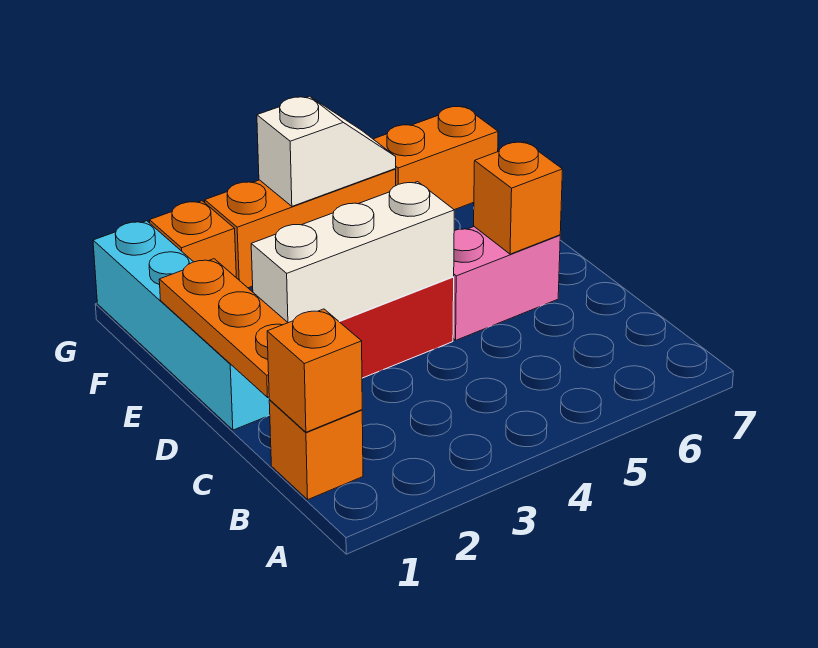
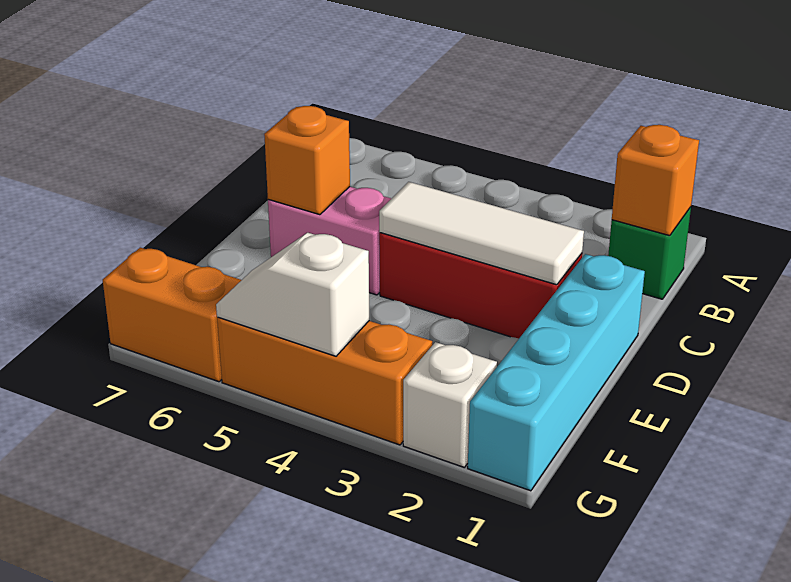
orange brick B1 level 1 -> green brick B1 level 1
orange plate C1:E1 level 2 -> none
white brick D2:D4 level 2 -> white tile D2:D4 level 2
orange brick G2 level 1 -> white brick G2 level 1

